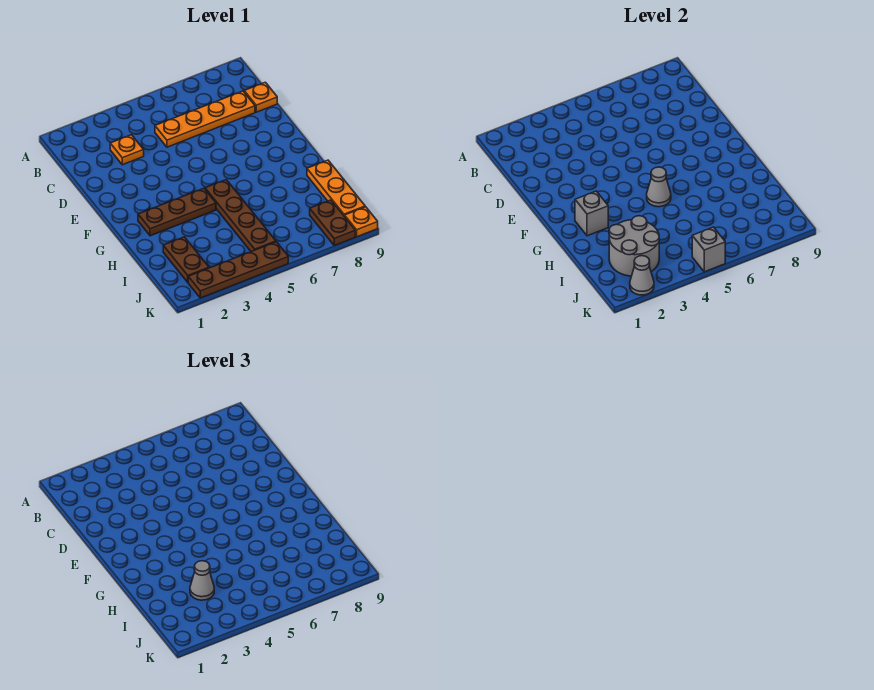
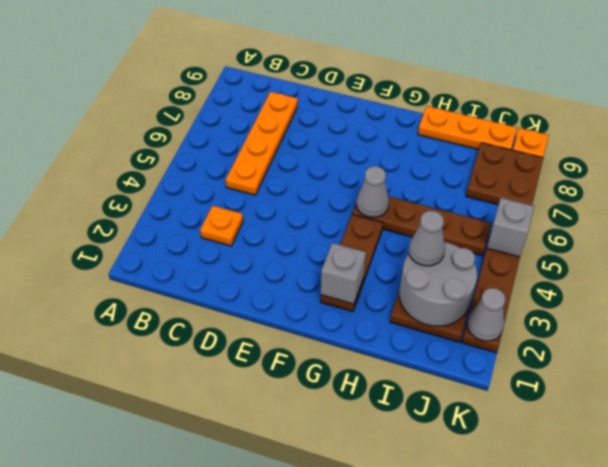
orange plate C9 level 1 -> none
brown plate J8:K8 level 1 -> brown plate J7:K8 level 1

